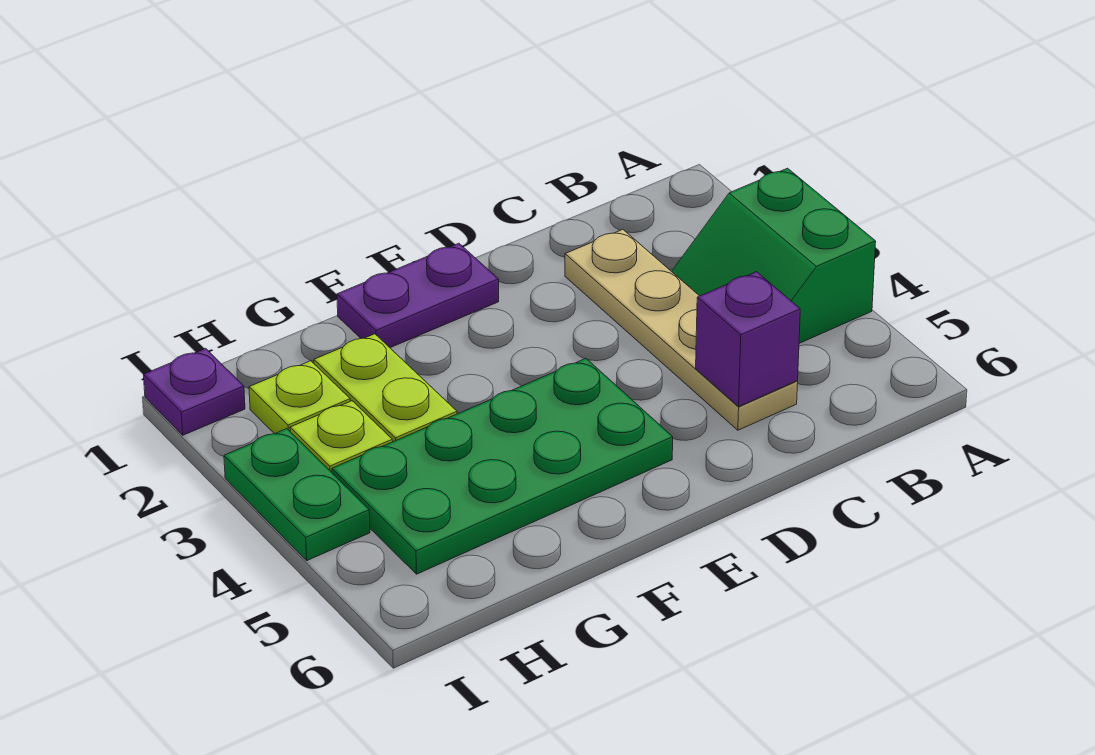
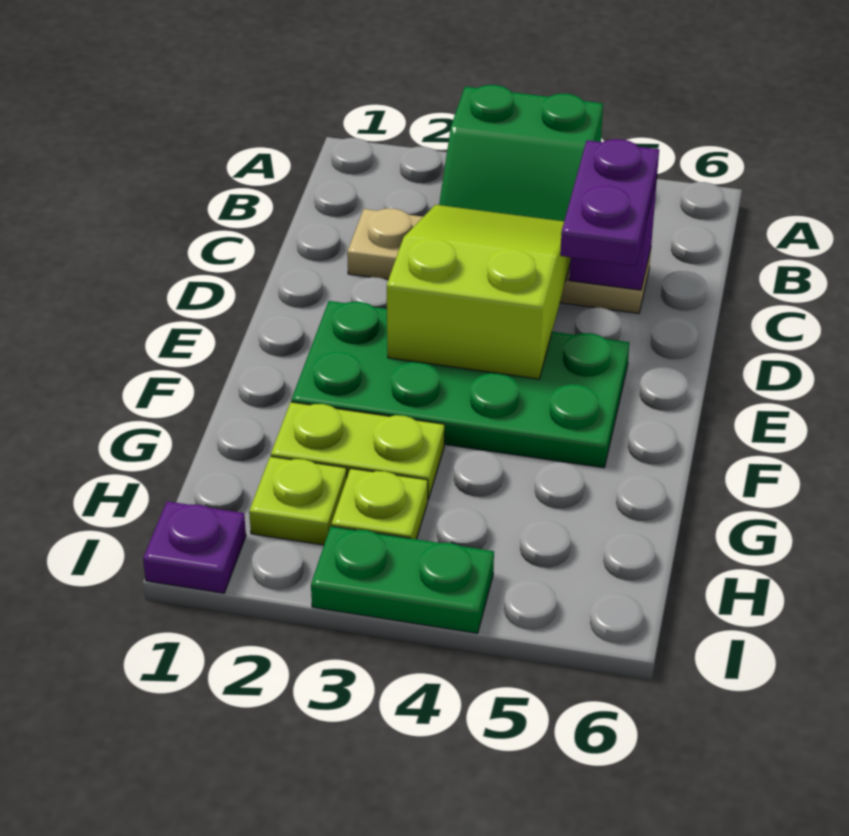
none -> lime slope C3:E4 level 2 top E
purple plate E1:F1 level 1 -> purple plate C5:D5 level 3
green plate E4:H5 level 1 -> green plate E2:F5 level 1

